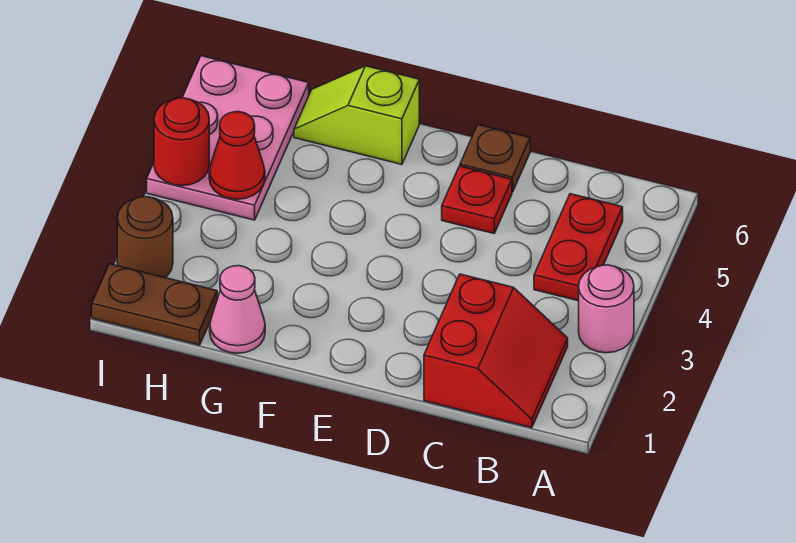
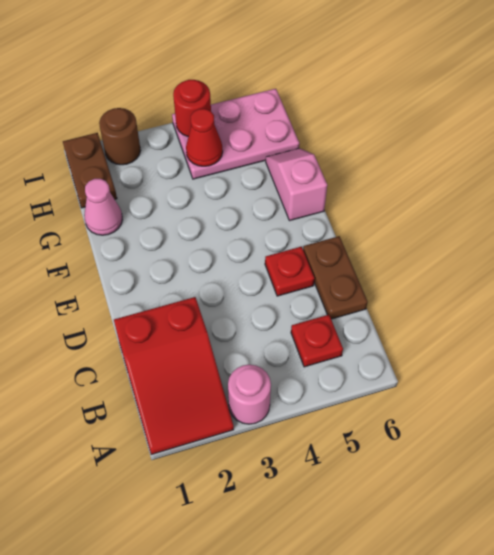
red slope B1:C2 level 1 top C -> red slope A1:C2 level 1 top C
red plate B4:B5 level 1 -> red plate B5 level 1
brown plate D6 level 1 -> brown plate C6:D6 level 1
lime slope F6:G6 level 1 top F -> pink slope F6:G6 level 1 top F

